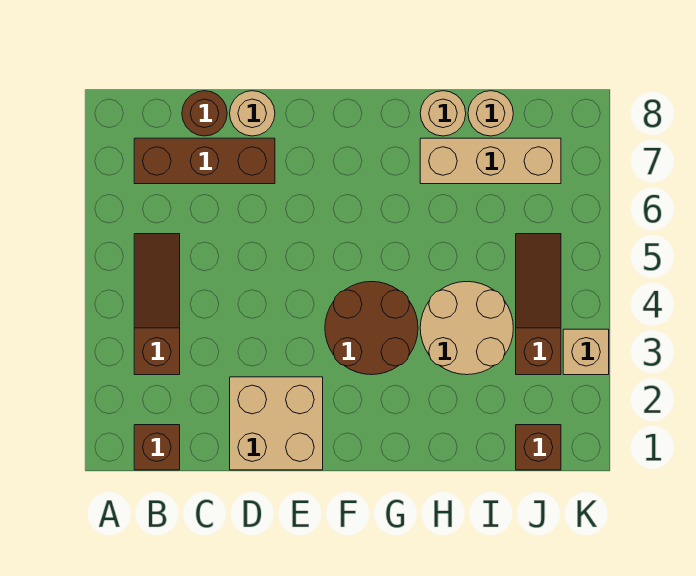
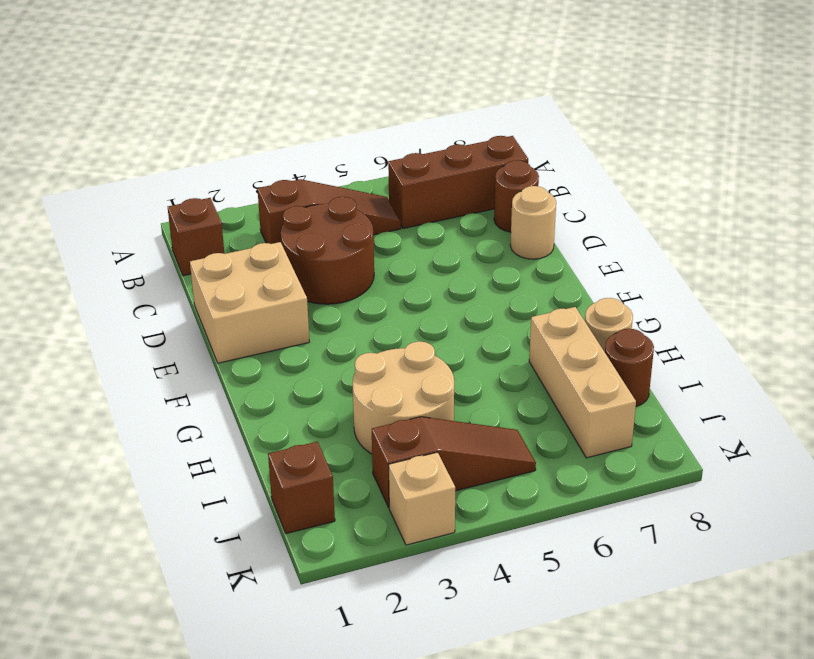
brown brick B7:D7 level 1 -> brown brick B6:B8 level 1
brown round brick F3:G4 level 1 -> brown round brick C3:D4 level 1
tan round brick I8 level 1 -> brown round brick I8 level 1

